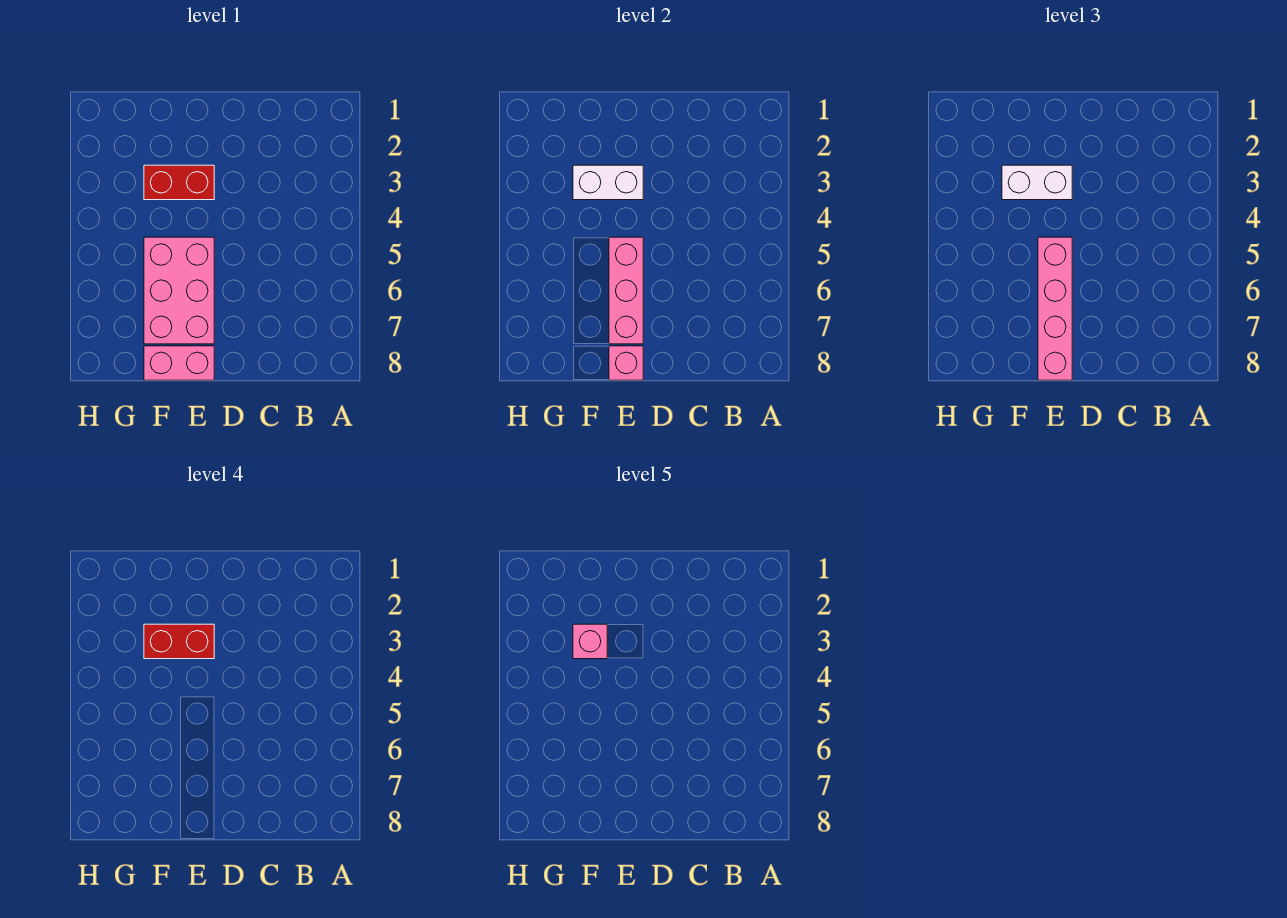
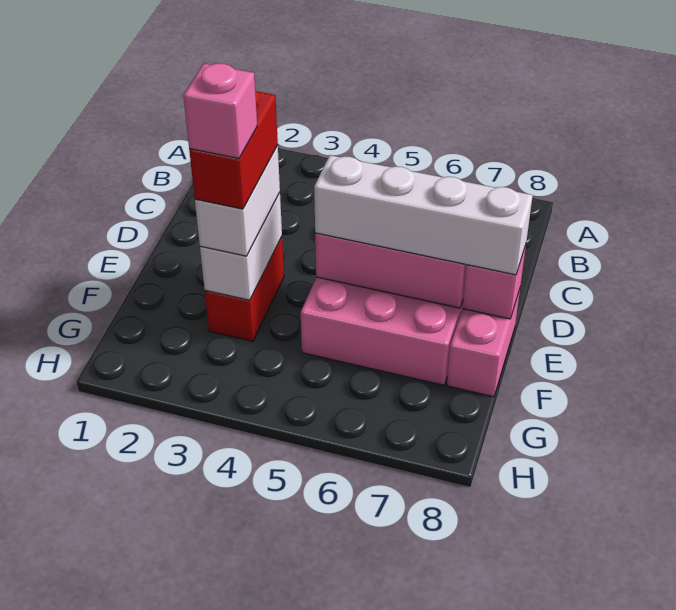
pink brick E5:E8 level 3 -> white brick E5:E8 level 3

